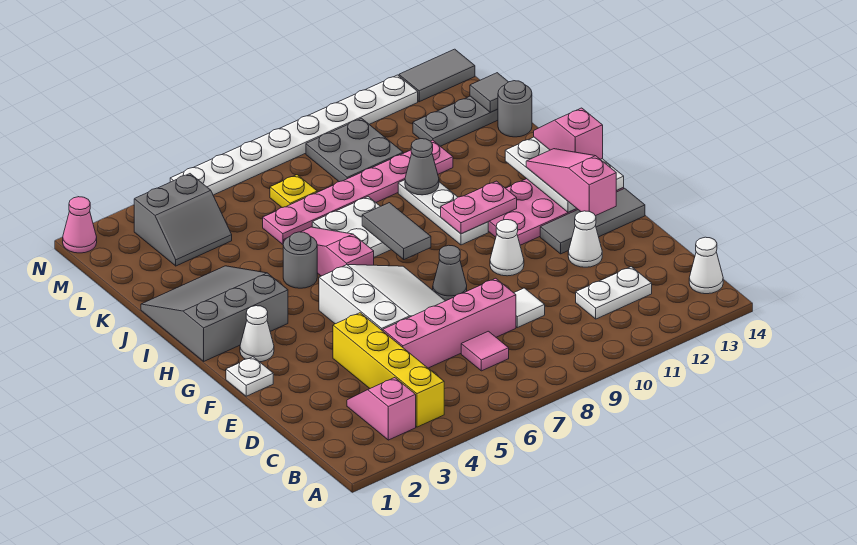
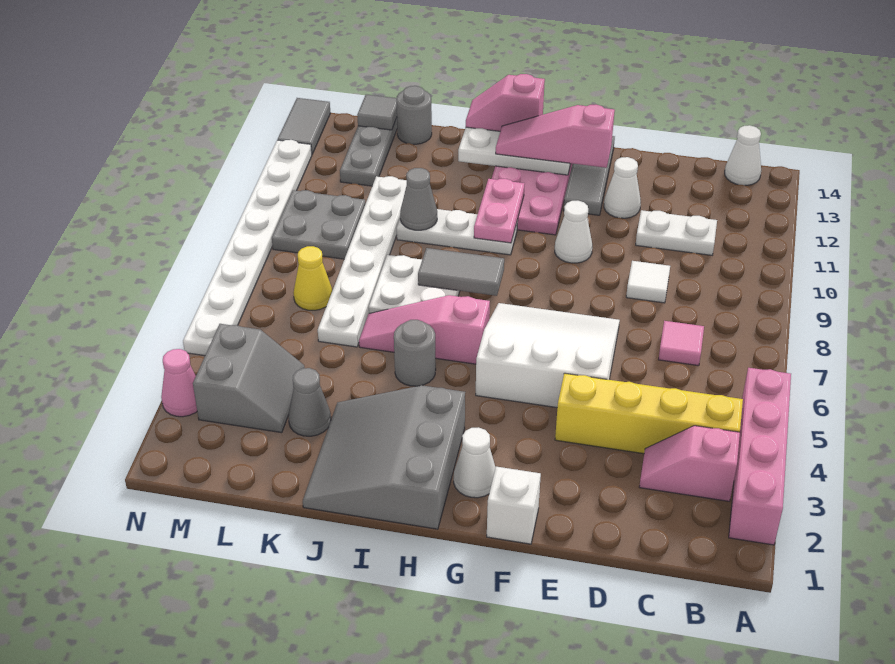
white plate C11:C12 level 1 -> white plate C11:D11 level 1
pink brick D5:D8 level 1 -> pink brick A2:A5 level 1
white plate F1 level 1 -> white brick F1 level 1
grey cone F8 level 1 -> grey cone K3 level 1
pink plate K6:K11 level 1 -> white plate K6:K11 level 1
yellow plate L7 level 1 -> yellow cone L7 level 1
pink cone N1 level 1 -> pink cone N3 level 1

